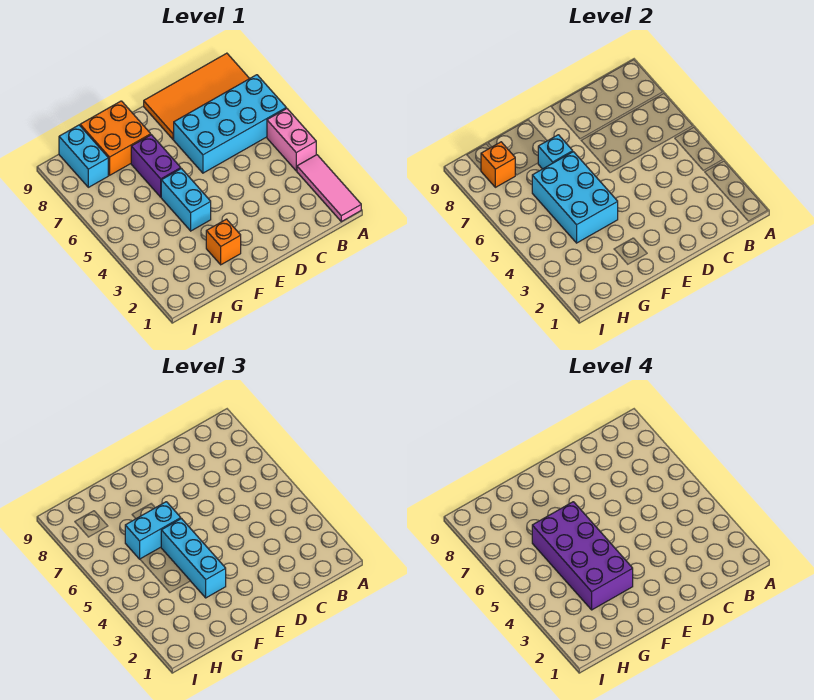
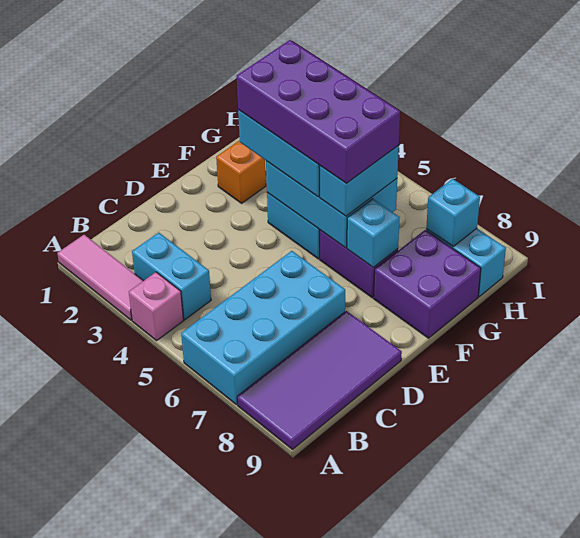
pink brick A4:A5 level 1 -> pink brick A4 level 1
orange tile A8:D9 level 1 -> purple tile A8:D9 level 1
none -> cyan brick B3:B4 level 1
orange brick F8:G9 level 1 -> purple brick F8:G9 level 1
orange brick H8 level 2 -> cyan brick H8 level 2

